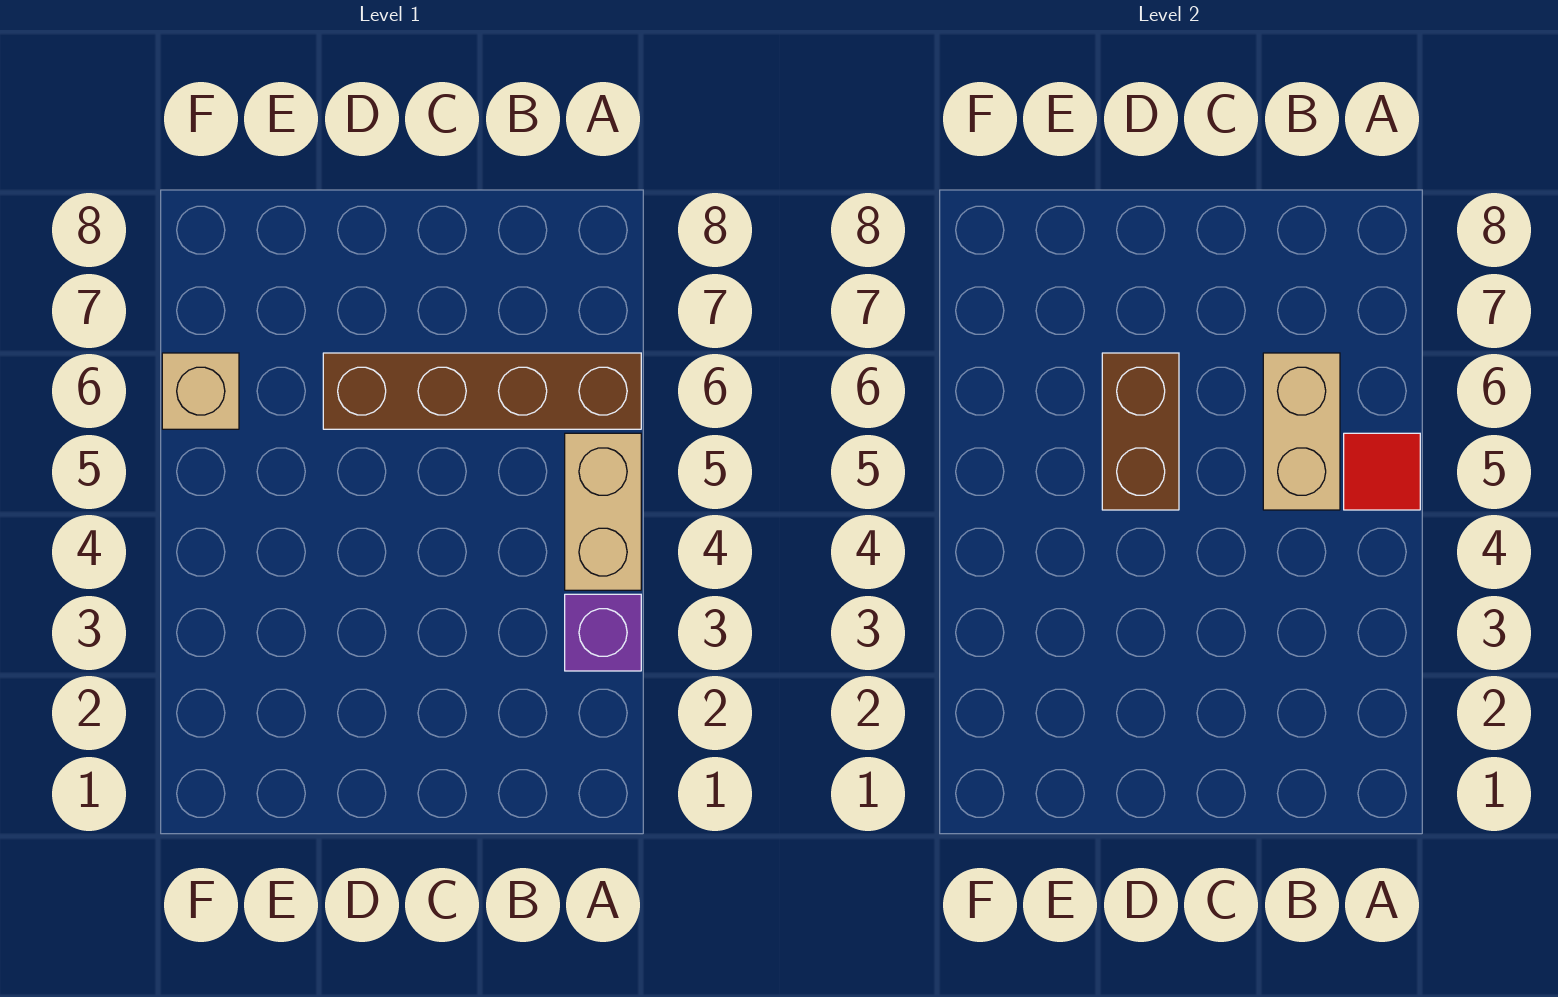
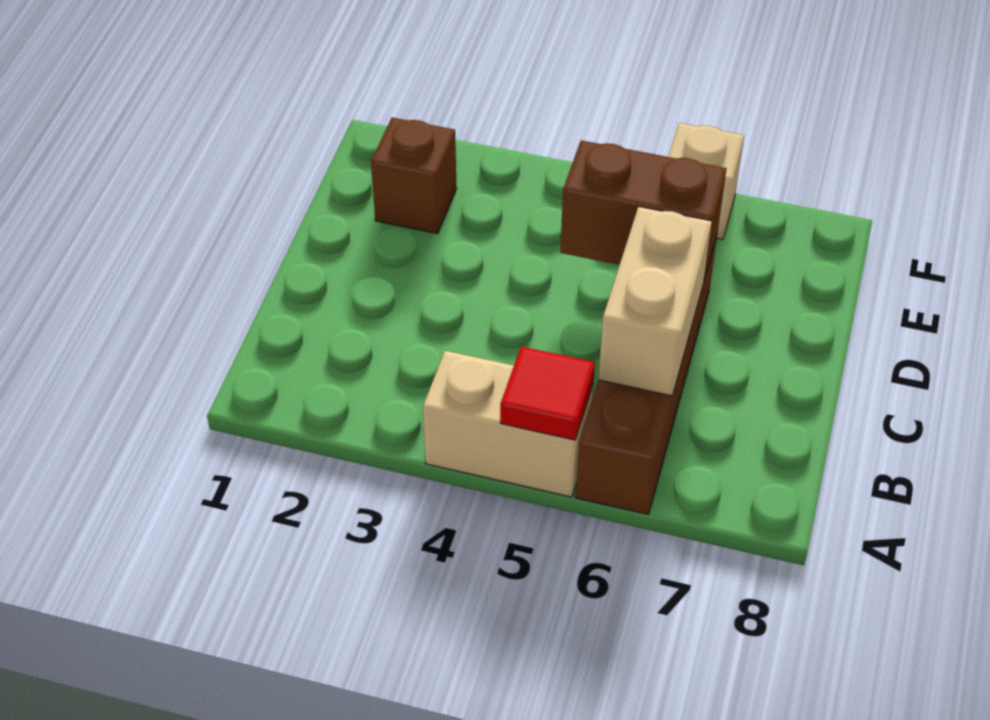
purple brick A3 level 1 -> none
tan brick B5:B6 level 2 -> tan brick B6:C6 level 2
none -> brown brick E2 level 1

